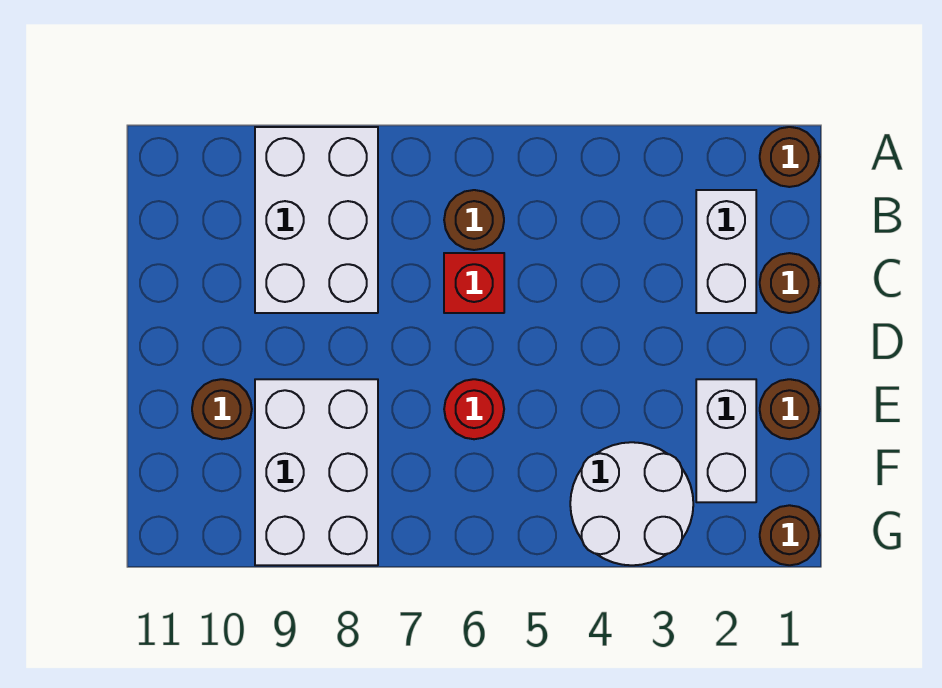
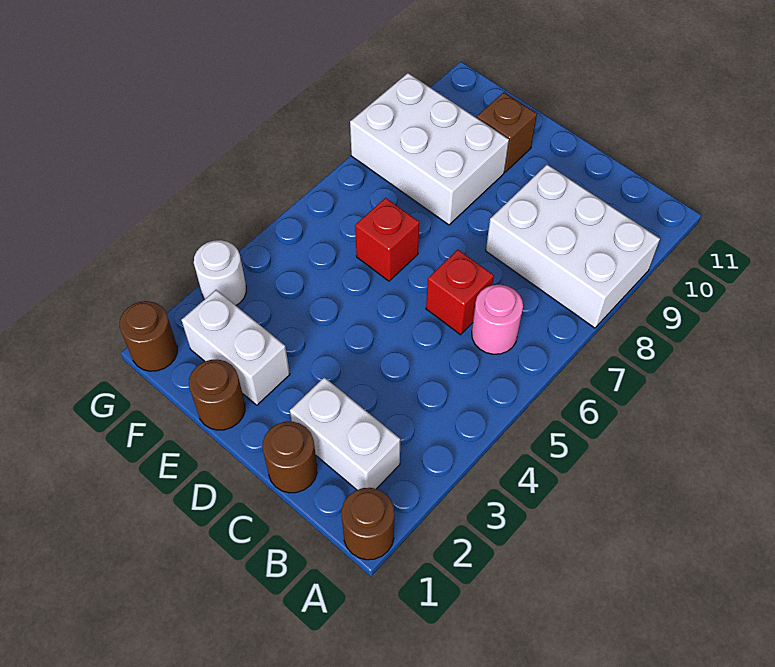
brown round brick B6 level 1 -> pink round brick B6 level 1
red round brick E6 level 1 -> red brick E6 level 1
brown round brick E10 level 1 -> brown brick E10 level 1
white round brick F3:G4 level 1 -> white round brick G3 level 1

